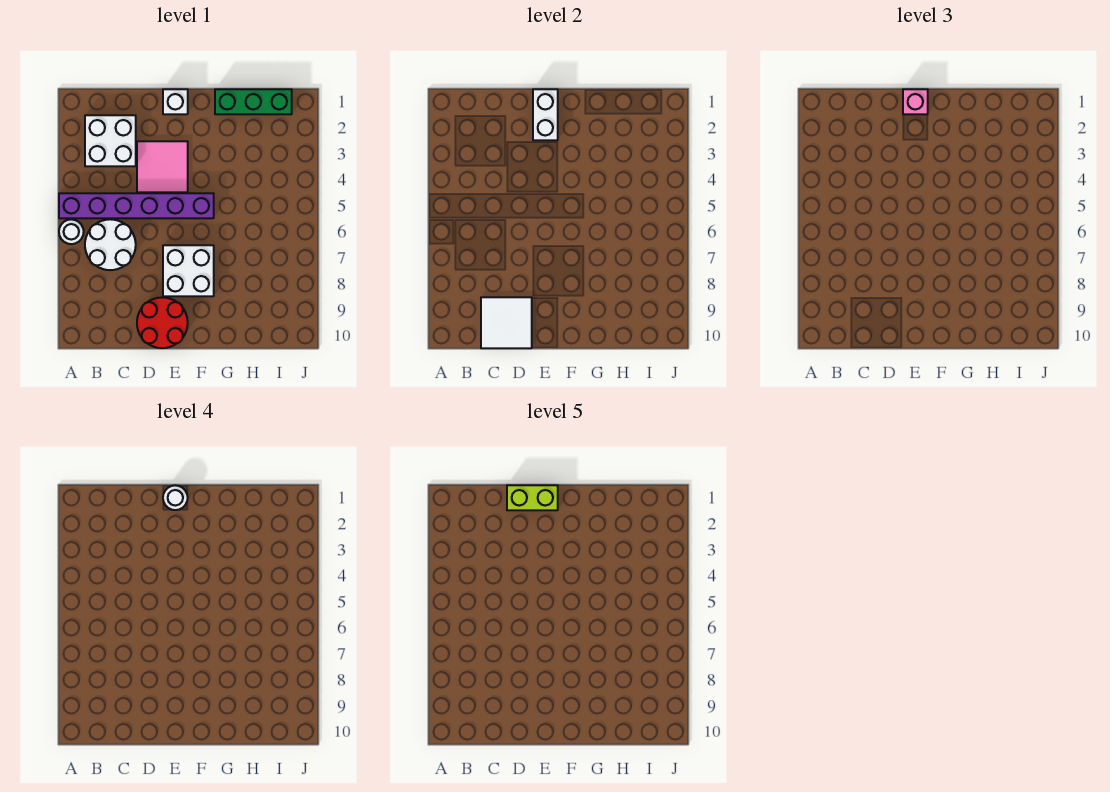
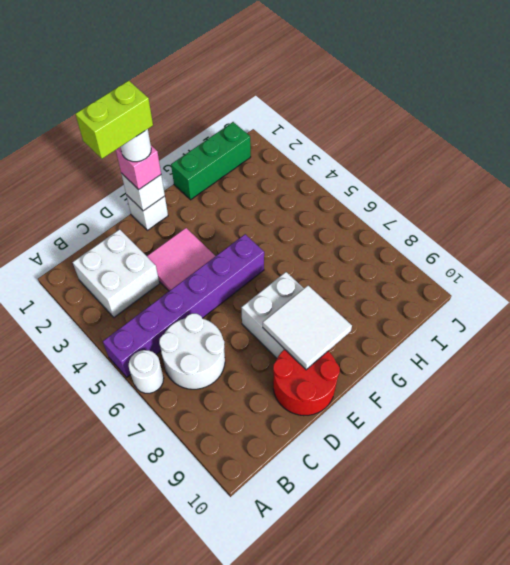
white tile C9:D10 level 2 -> white tile E8:F9 level 2
white brick E1:E2 level 2 -> white brick E1 level 2

